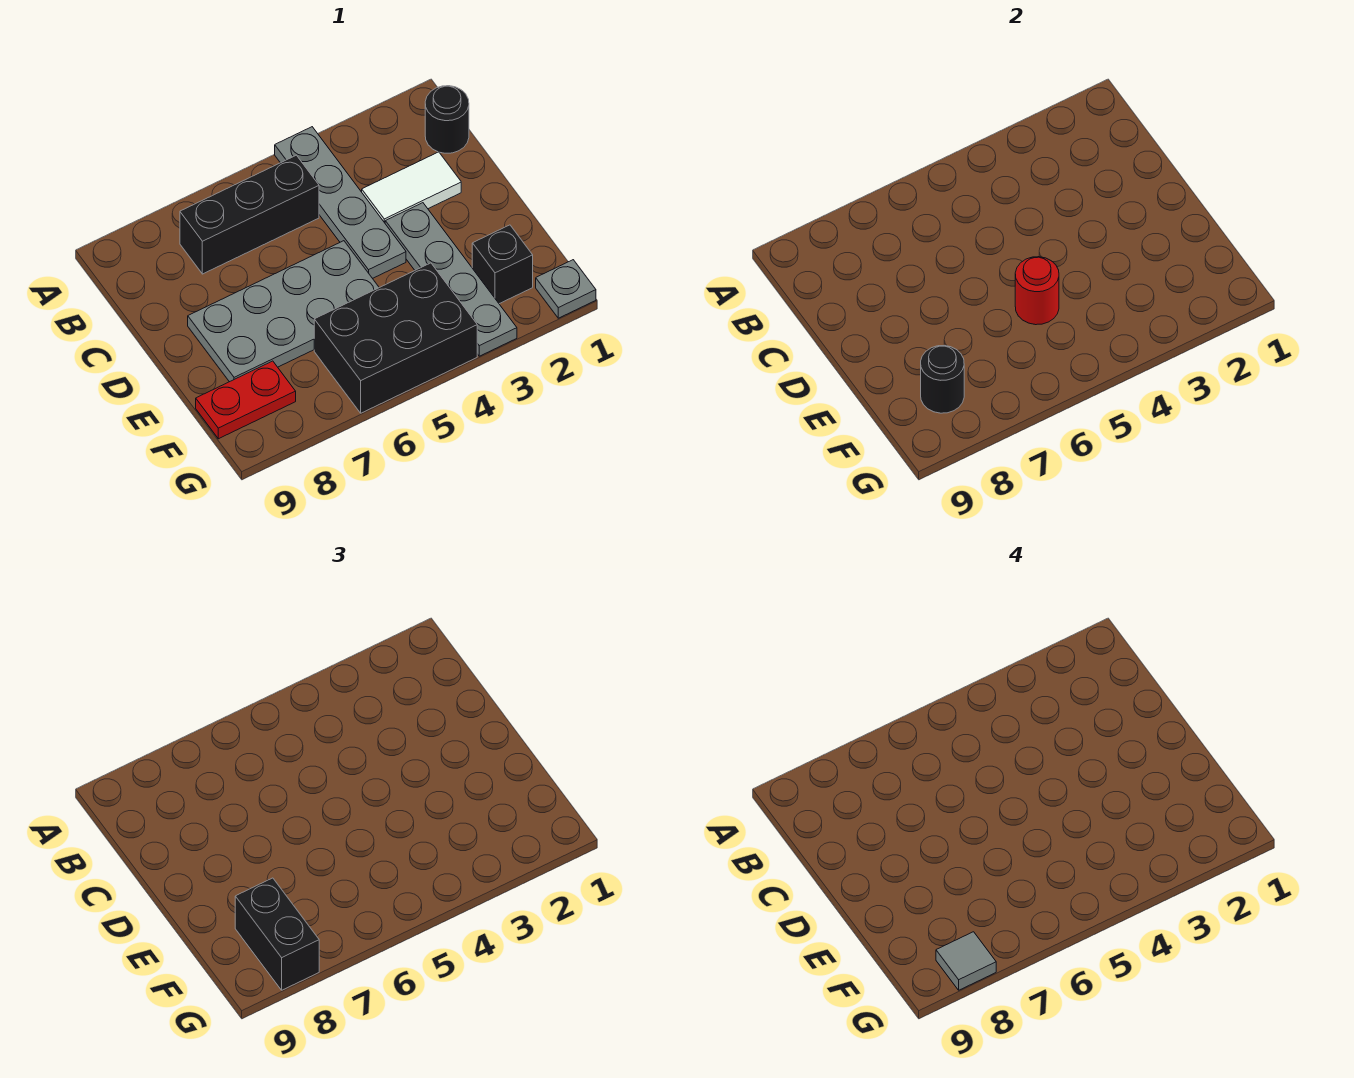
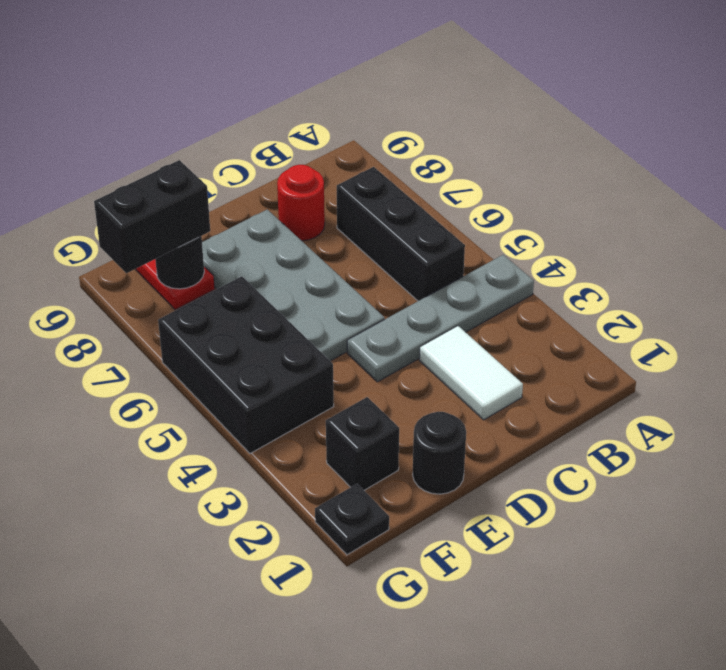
black round brick B1 level 1 -> black round brick E1 level 1
grey plate D3:G3 level 1 -> none
red round brick E5 level 2 -> red round brick C8 level 1
grey plate G1 level 1 -> black plate G1 level 1
grey tile G8 level 4 -> none

